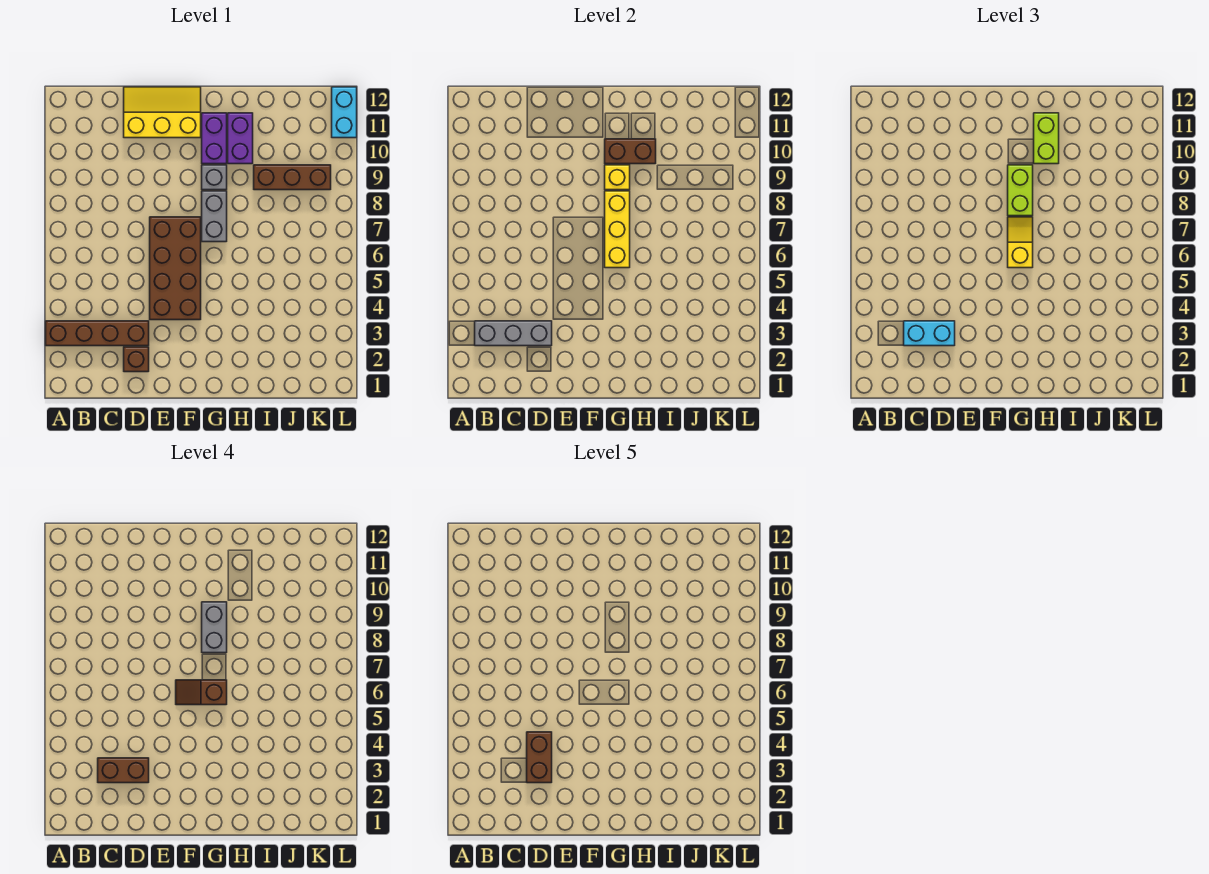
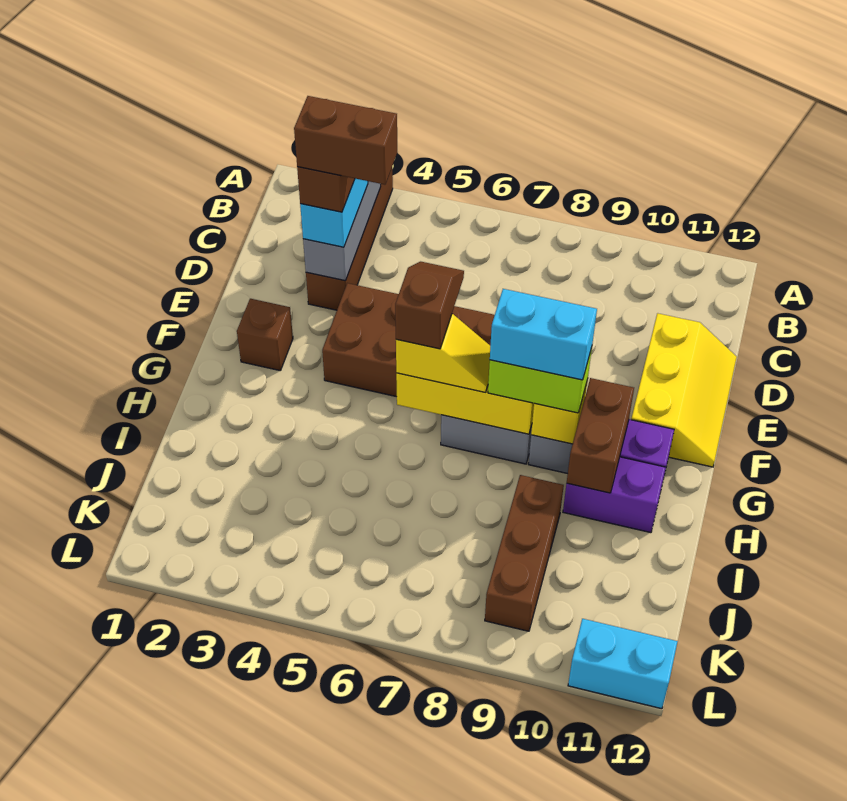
brown brick D2 level 1 -> brown brick F2 level 1
grey brick G8:G9 level 4 -> cyan brick G8:G9 level 4
lime brick H10:H11 level 3 -> none

